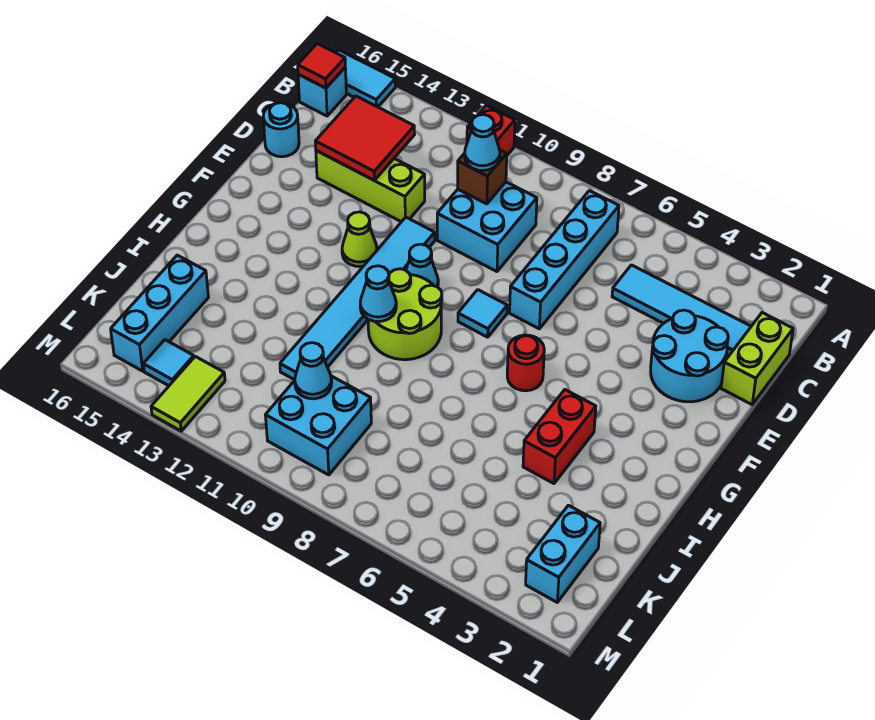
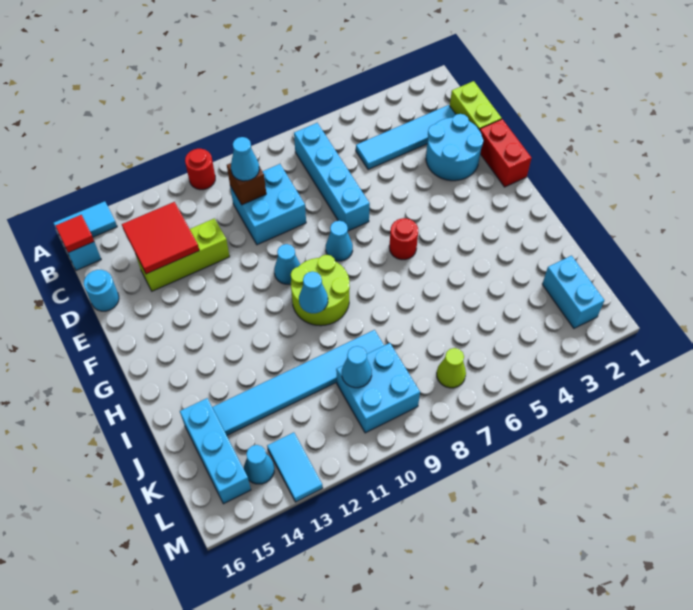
red brick A11 level 1 -> red round brick A11 level 1
cyan tile E11:J11 level 1 -> cyan tile J9:J14 level 1
cyan tile F8 level 1 -> cyan cone F8 level 1
lime cone F12 level 1 -> lime cone L7 level 1
red brick H4:I4 level 1 -> red brick E1:F1 level 1
lime tile L13:M13 level 1 -> cyan tile L13:M13 level 1
cyan tile L14 level 1 -> cyan cone L14 level 1

